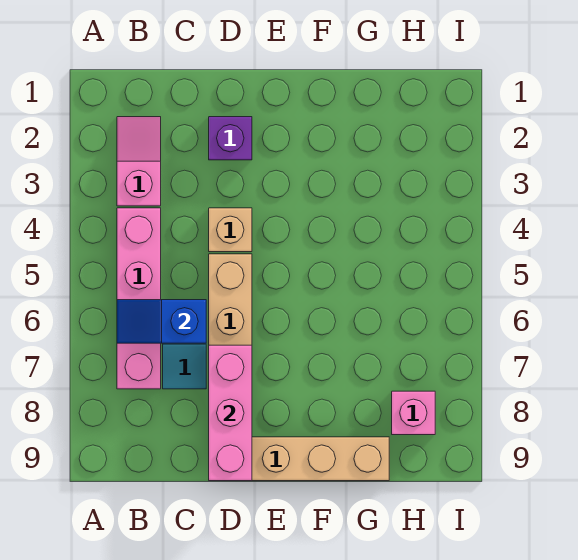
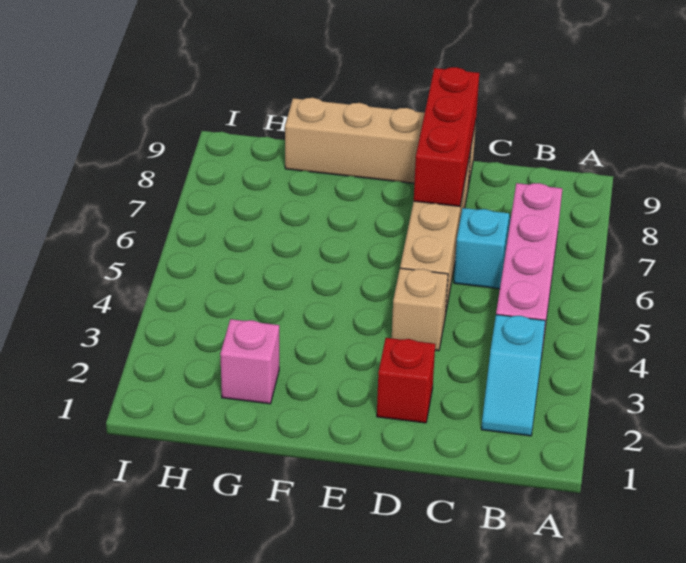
pink slope B2:B3 level 1 top 3 -> cyan slope B2:B3 level 1 top 3
blue slope B6:C6 level 2 top C -> none
purple brick D2 level 1 -> red brick D2 level 1
pink brick D7:D9 level 2 -> red brick D7:D9 level 2
pink brick H8 level 1 -> pink brick G2 level 1

